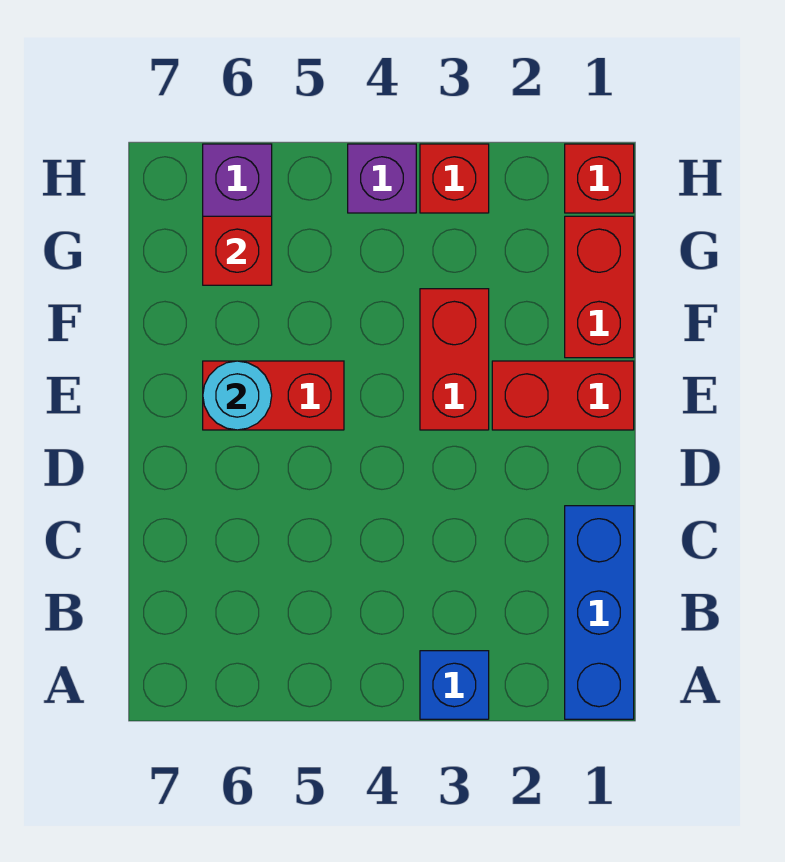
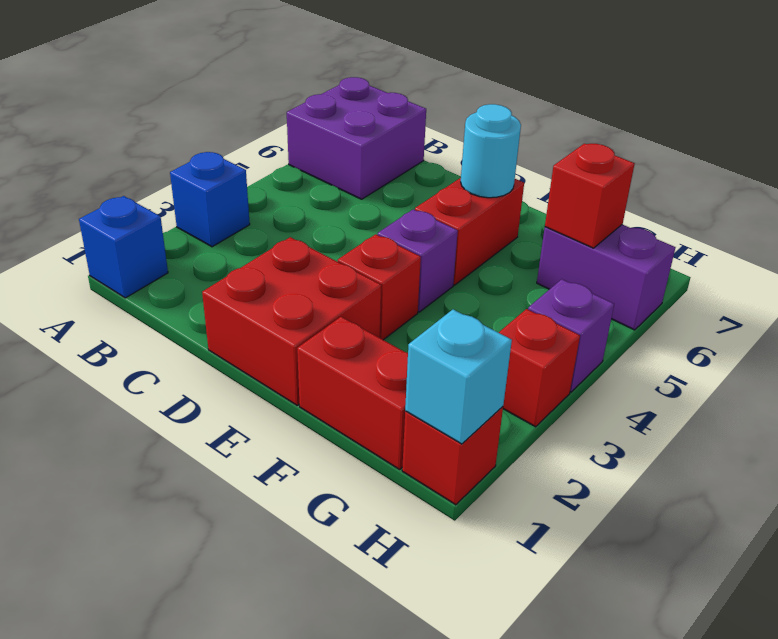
blue brick A1:C1 level 1 -> blue brick A1 level 1
none -> purple brick A6:B7 level 1
red brick E1:E2 level 1 -> red brick D1:E2 level 1
red brick E3:F3 level 1 -> red brick E3 level 1
none -> purple brick E4 level 1
none -> cyan brick H1 level 2

